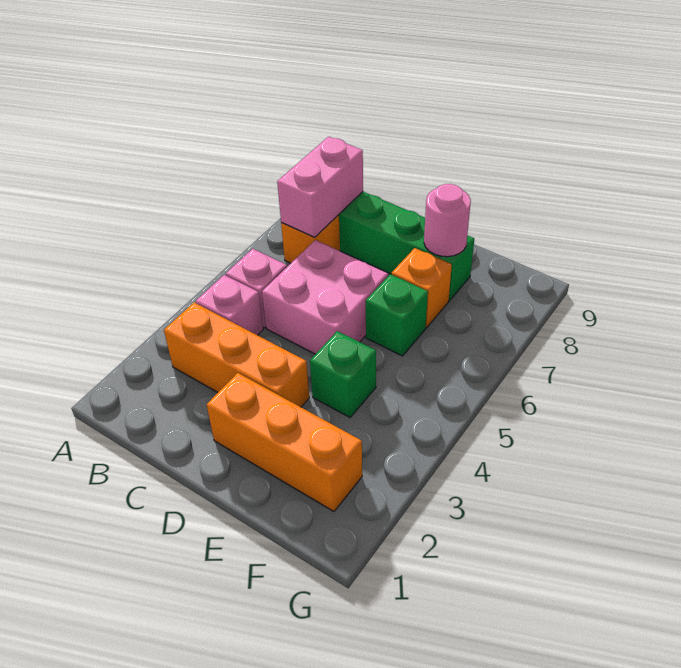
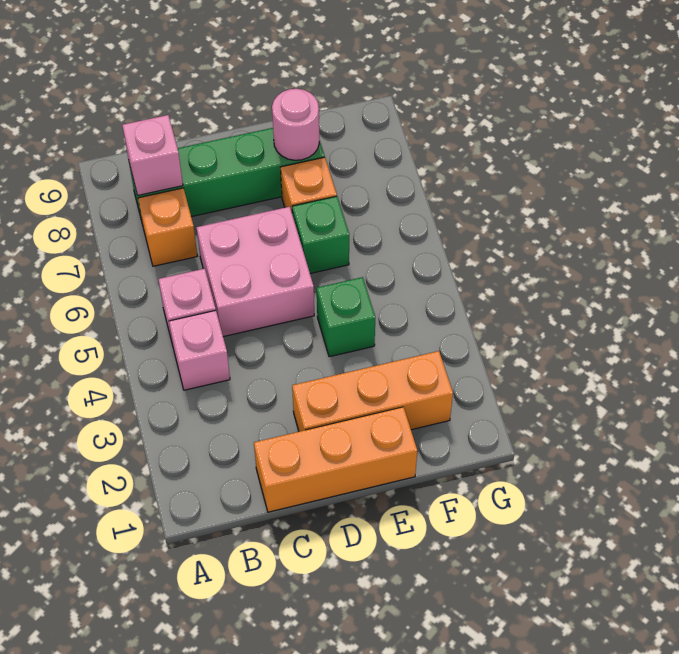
orange brick B3:D3 level 1 -> orange brick C1:E1 level 1
pink brick B7:B8 level 2 -> pink brick B8 level 2

